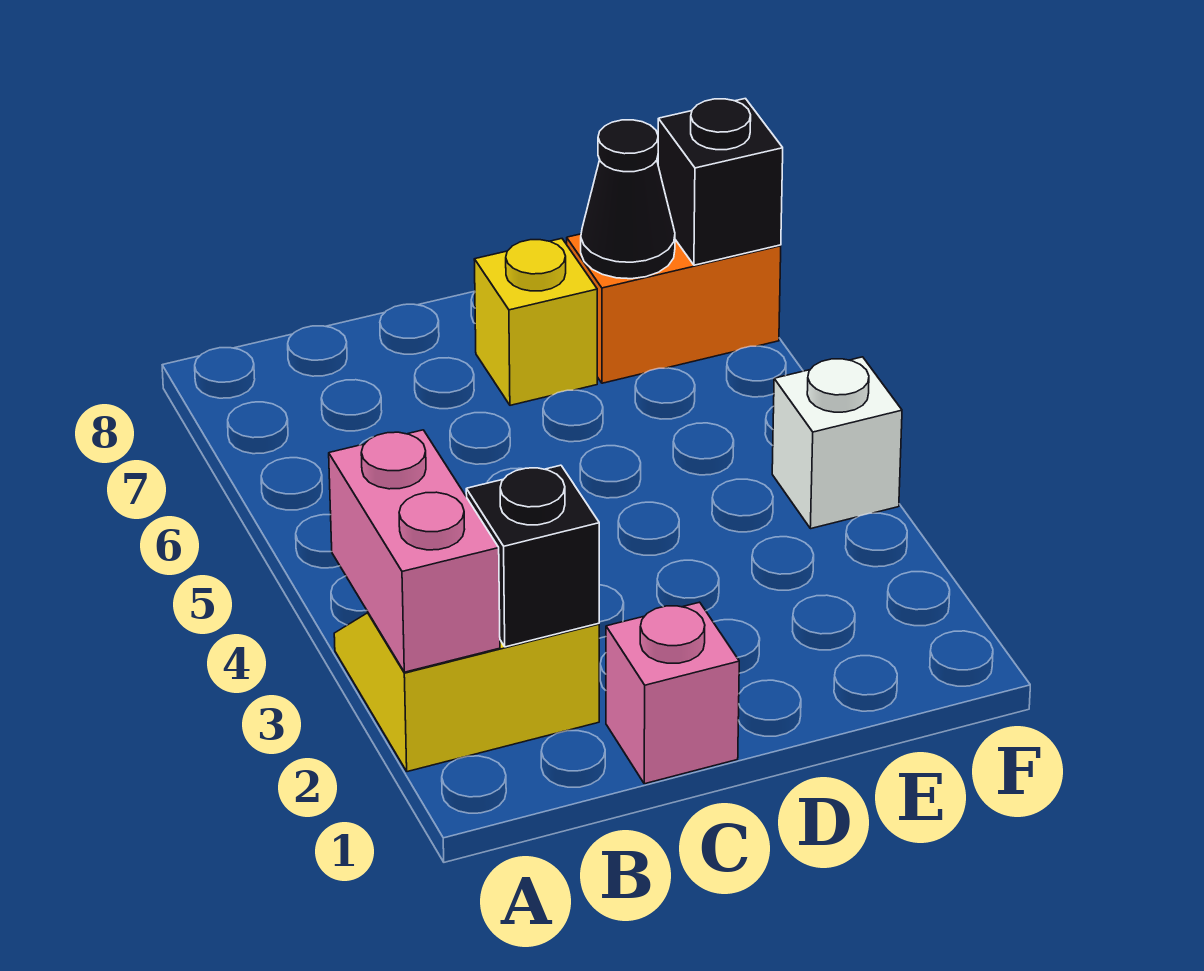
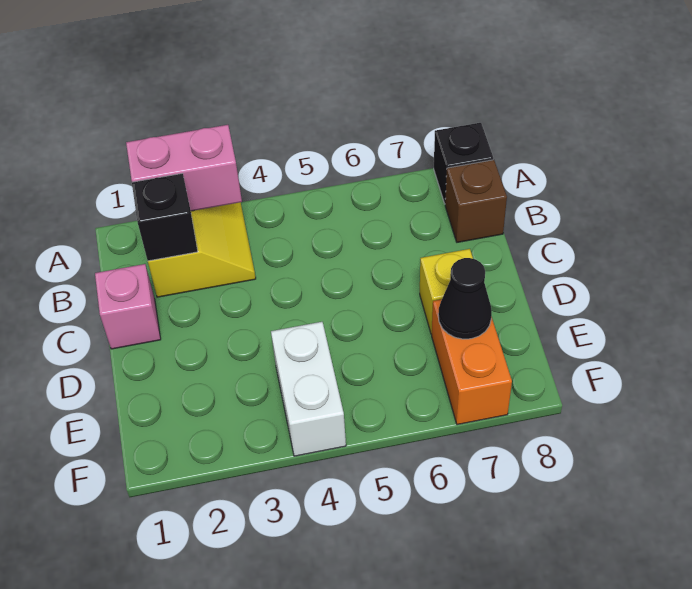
none -> brown brick B8 level 1
white brick F4 level 1 -> white brick E4:F4 level 1
black brick F7 level 2 -> black brick A8 level 1

